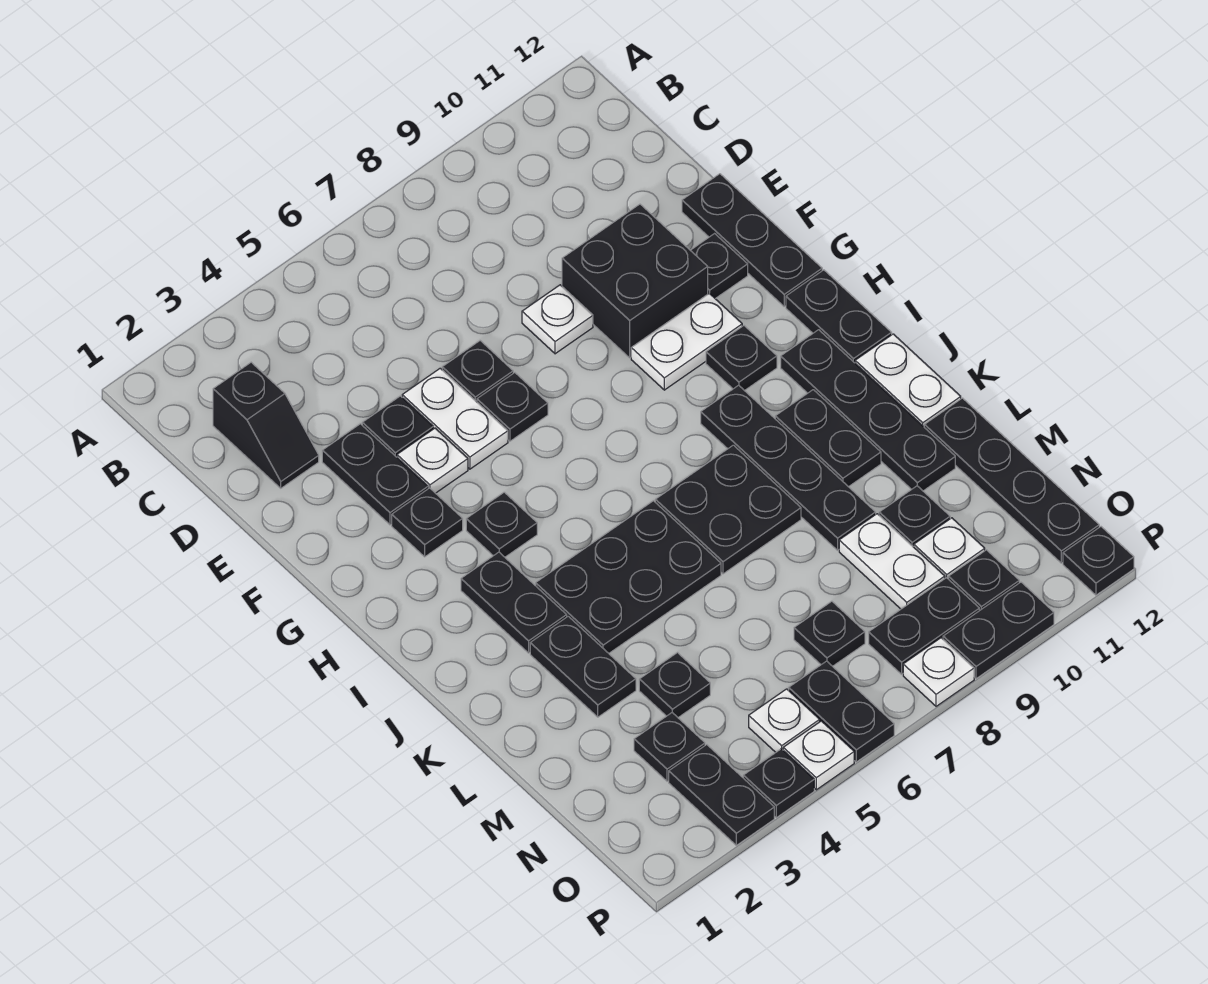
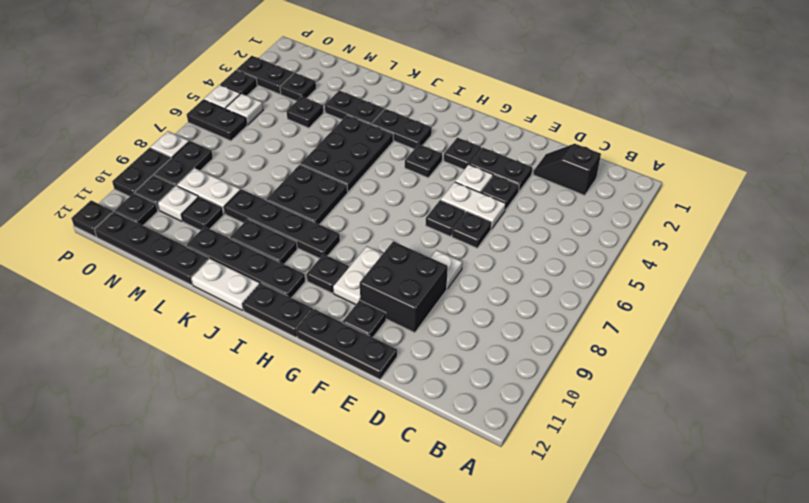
black plate N7 level 1 -> black plate O11 level 1

